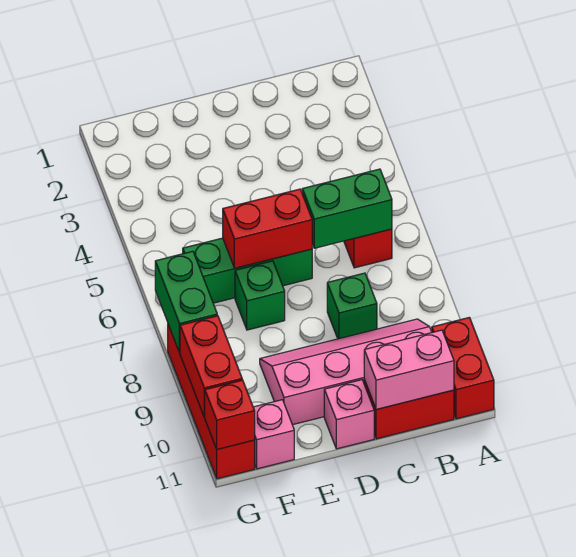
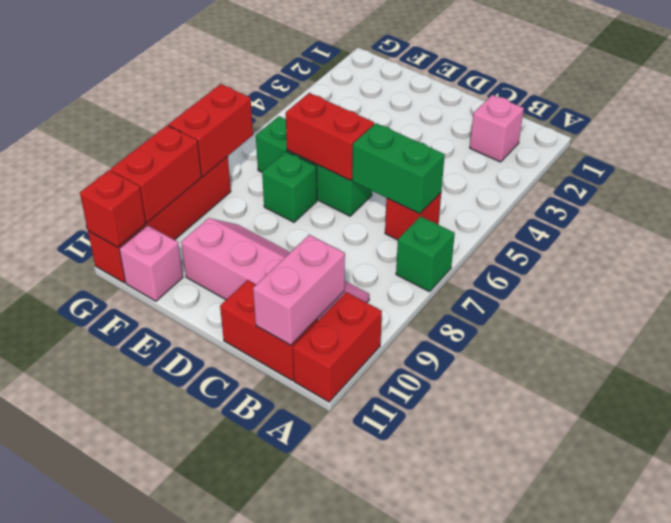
pink brick B11:C11 level 2 -> pink brick B10:B11 level 2
green brick C8 level 1 -> green brick A7 level 1
pink brick D11 level 1 -> pink brick B2 level 1
green brick G7:G8 level 2 -> red brick G7:G8 level 2

